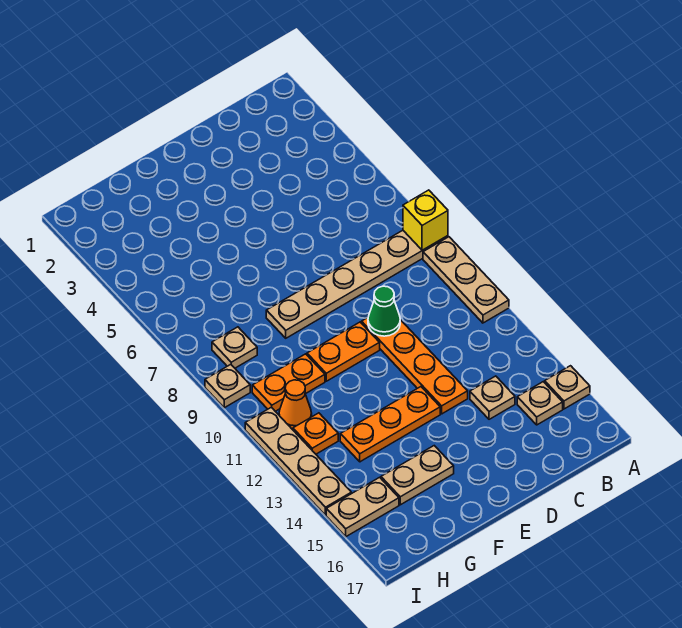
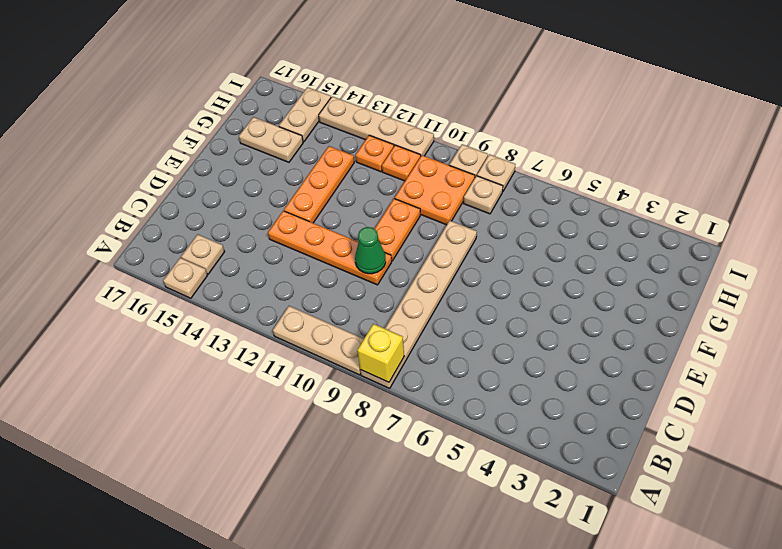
tan plate C14 level 1 -> tan plate I8 level 1
tan plate F15:G15 level 1 -> tan plate G15:G16 level 1
orange plate G10:H10 level 1 -> orange plate G9:H10 level 1
orange cone H11 level 1 -> orange plate H11 level 1

